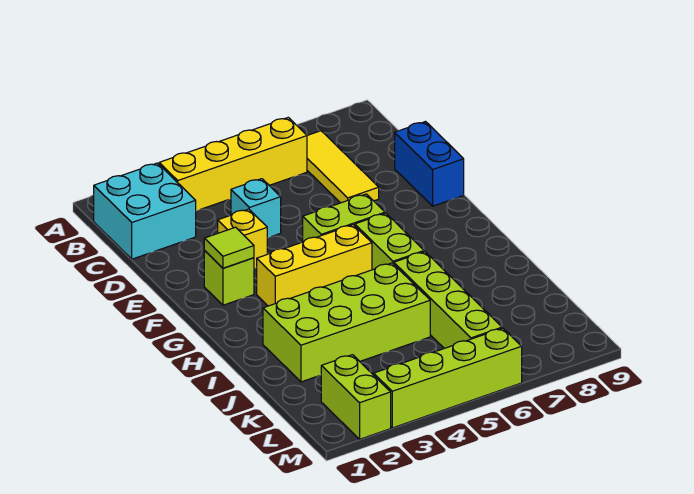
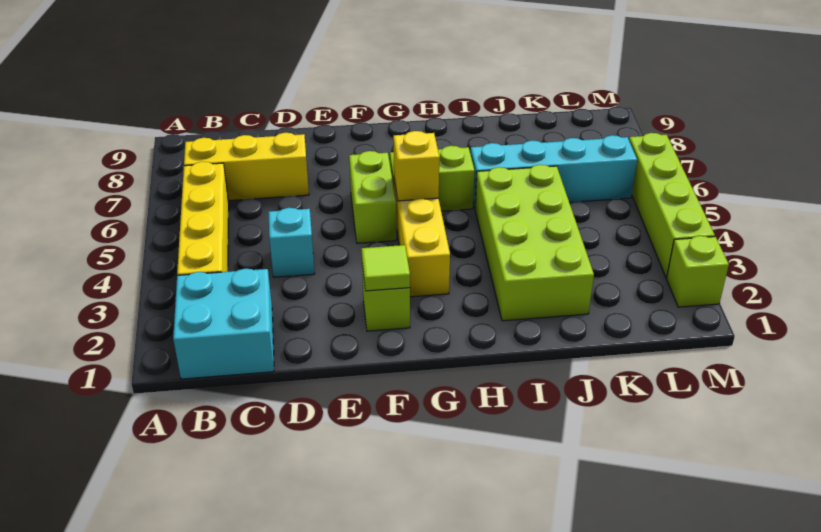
yellow tile B7:D7 level 1 -> yellow brick B7:D7 level 1
blue brick D9:E9 level 1 -> none
yellow brick E3 level 1 -> yellow brick G5 level 2
lime brick I6:L6 level 1 -> cyan brick I6:L6 level 1
lime brick L2:M2 level 1 -> lime brick M2 level 1

